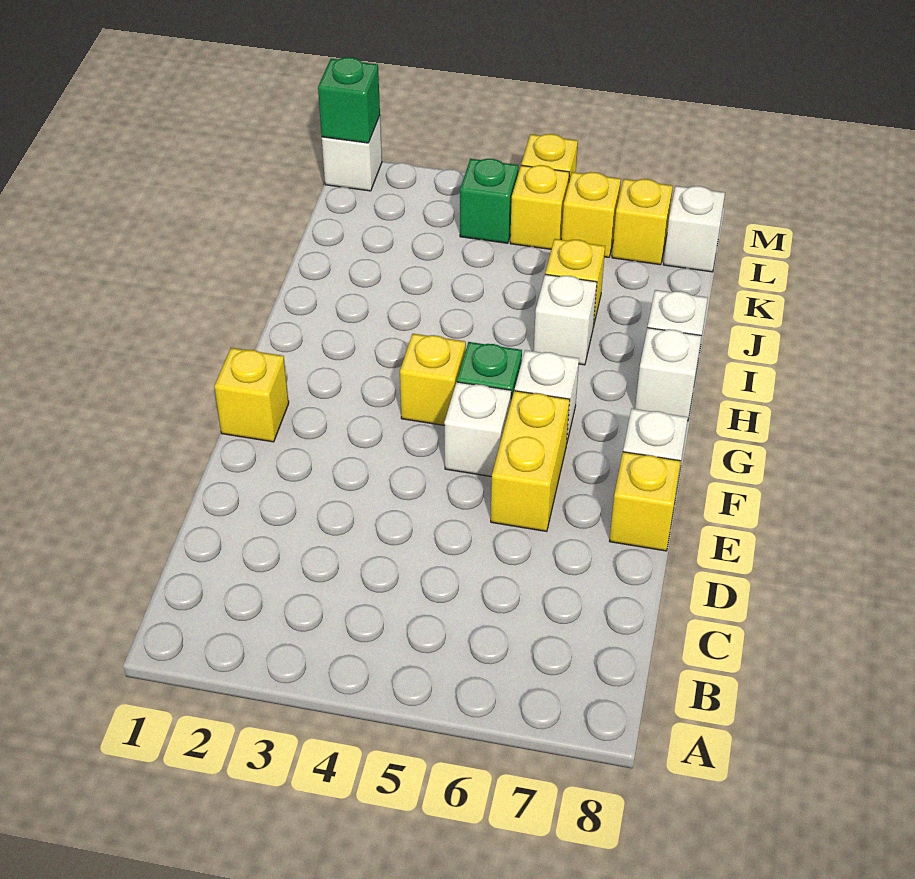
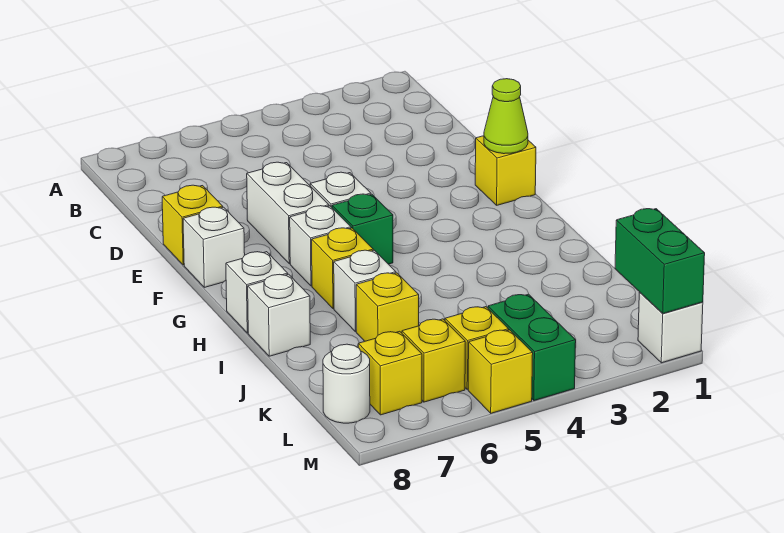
yellow brick E6:F6 level 1 -> white brick E6:F6 level 1
none -> lime cone F1 level 2
yellow brick G4 level 1 -> yellow brick H6 level 1
green brick L4 level 1 -> green brick L4:M4 level 1
white brick L8 level 1 -> white round brick L8 level 1
green brick M1 level 2 -> green brick L1:M1 level 2

